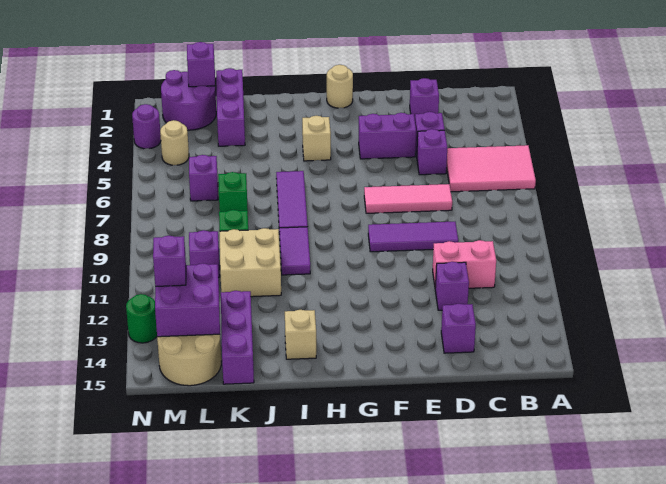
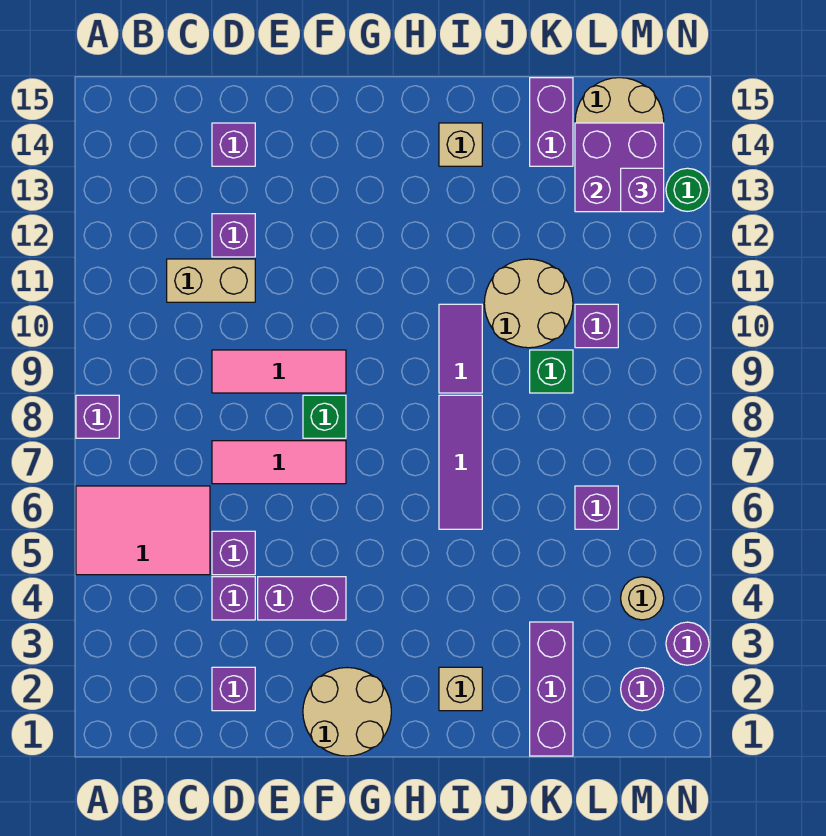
pink brick C11:D11 level 1 -> tan brick C11:D11 level 1
purple tile D9:F9 level 1 -> pink tile D9:F9 level 1
tan round brick G1 level 1 -> tan round brick F1:G2 level 1
tan brick H4 level 1 -> tan brick I2 level 1
tan brick J10:K11 level 1 -> tan round brick J10:K11 level 1
green brick K7 level 1 -> green brick F8 level 1
purple brick K13:K15 level 1 -> purple brick K14:K15 level 1
purple round brick L1:M2 level 1 -> purple round brick M2 level 1
purple brick L1 level 2 -> purple brick A8 level 1

